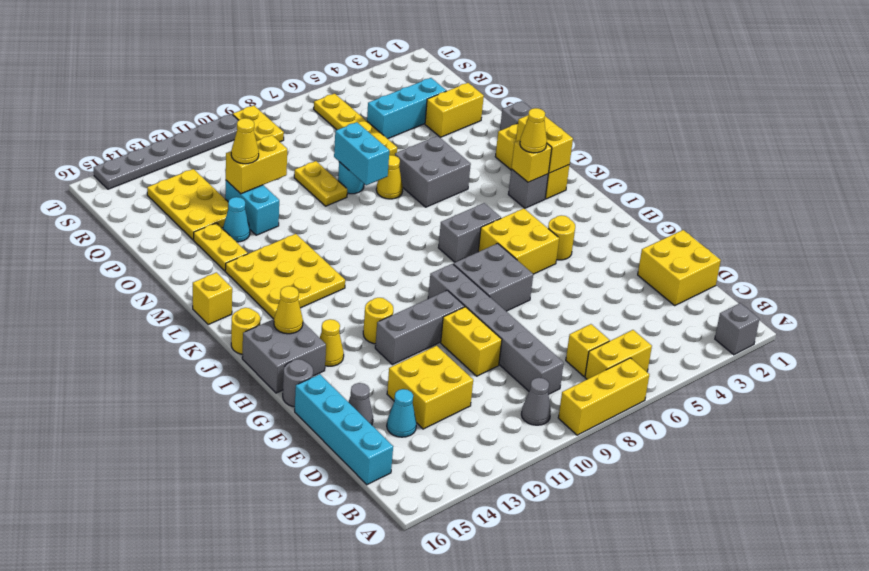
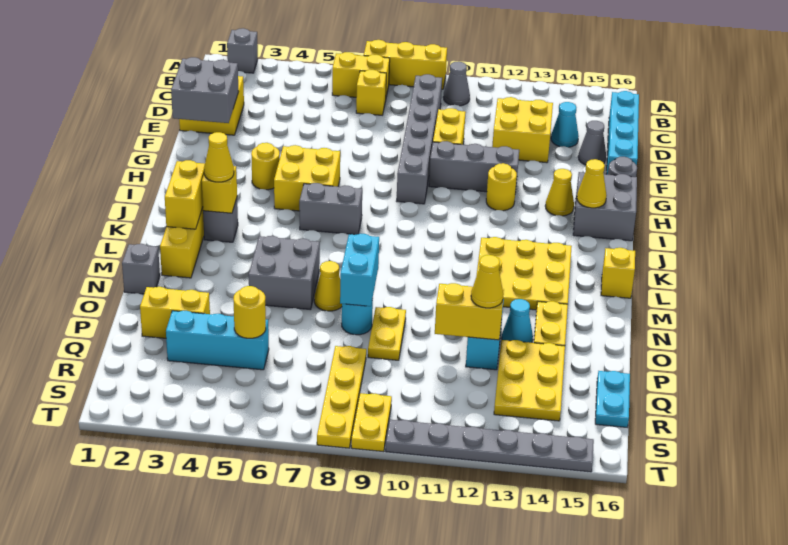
grey brick G7:H8 level 1 -> grey brick E1:F2 level 2
yellow round brick J16 level 1 -> yellow round brick Q5 level 2
yellow plate P6:S6 level 1 -> yellow plate Q8:T8 level 1
none -> cyan plate Q16:R16 level 1

